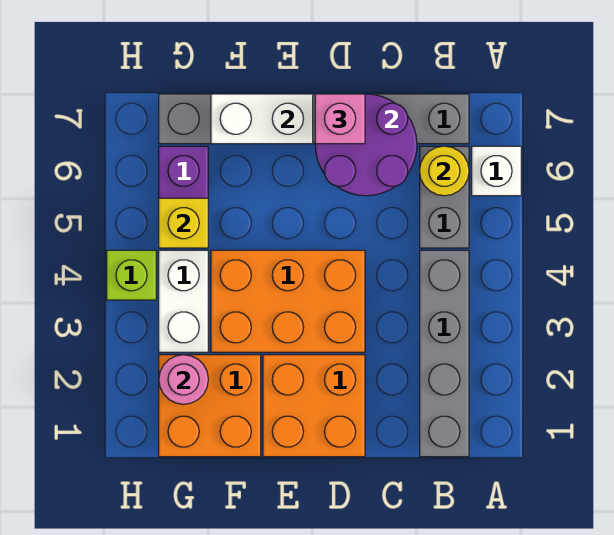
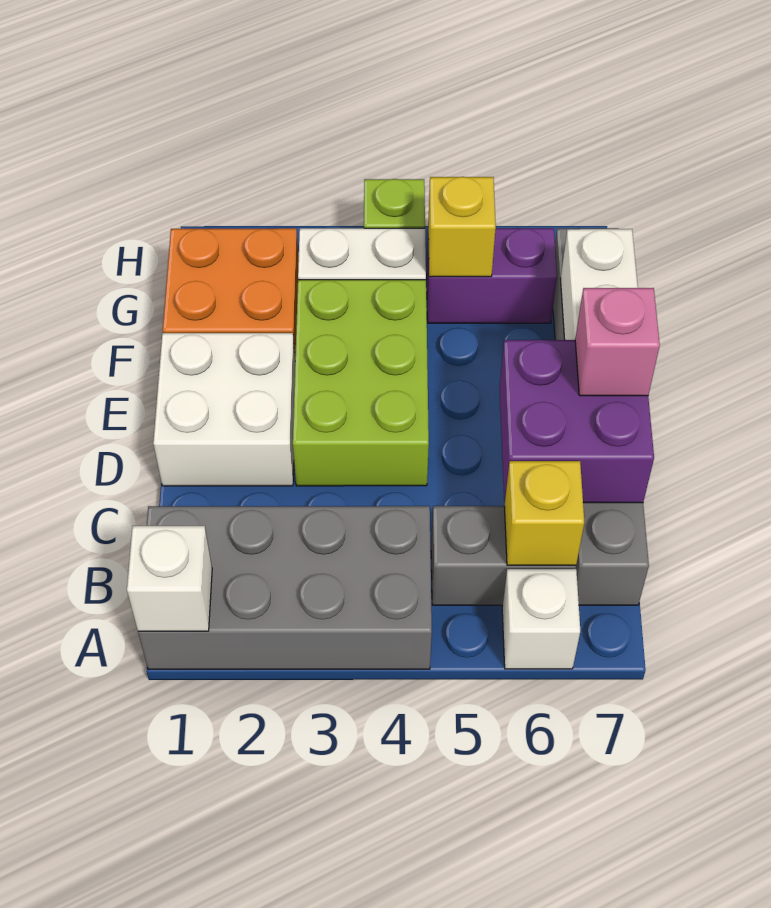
none -> white brick A1 level 2
grey brick B1:B4 level 1 -> grey brick A1:B4 level 1
yellow round brick B6 level 2 -> yellow brick B6 level 2
purple round brick C6:D7 level 2 -> purple brick C6:D7 level 2
orange brick D1:E2 level 1 -> white brick D1:E2 level 1
orange brick D3:F4 level 1 -> lime brick D3:F4 level 1
pink round brick G2 level 2 -> none

